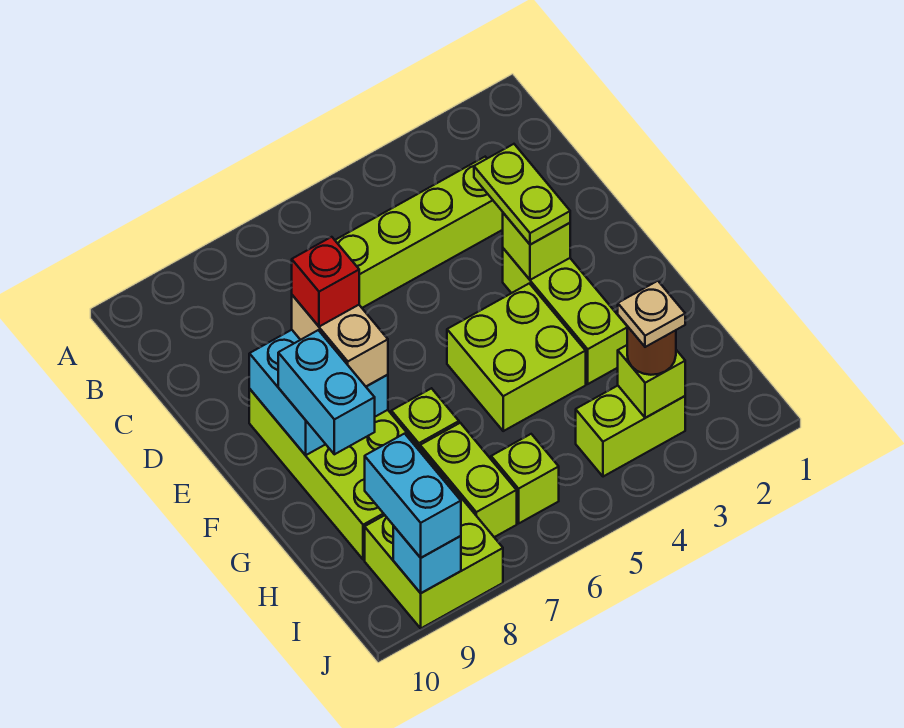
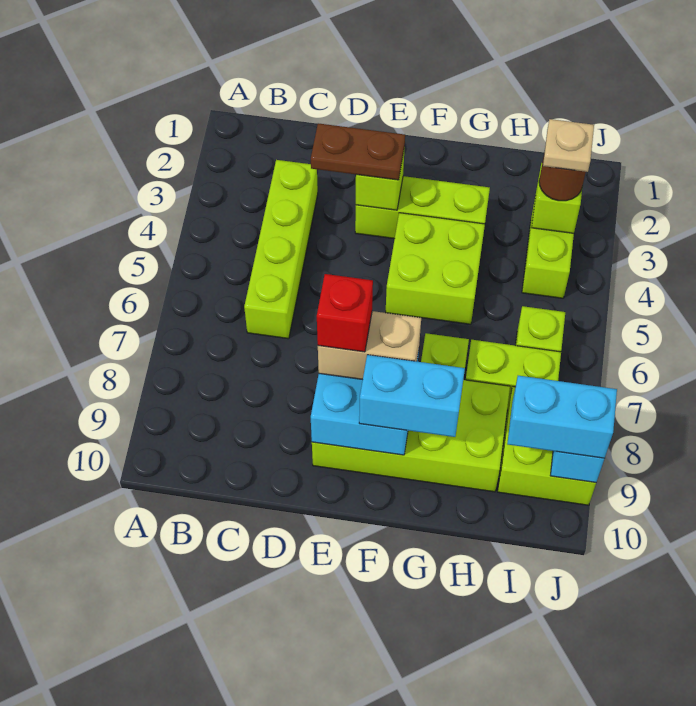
lime plate D3:E3 level 3 -> brown plate D3:E3 level 3

